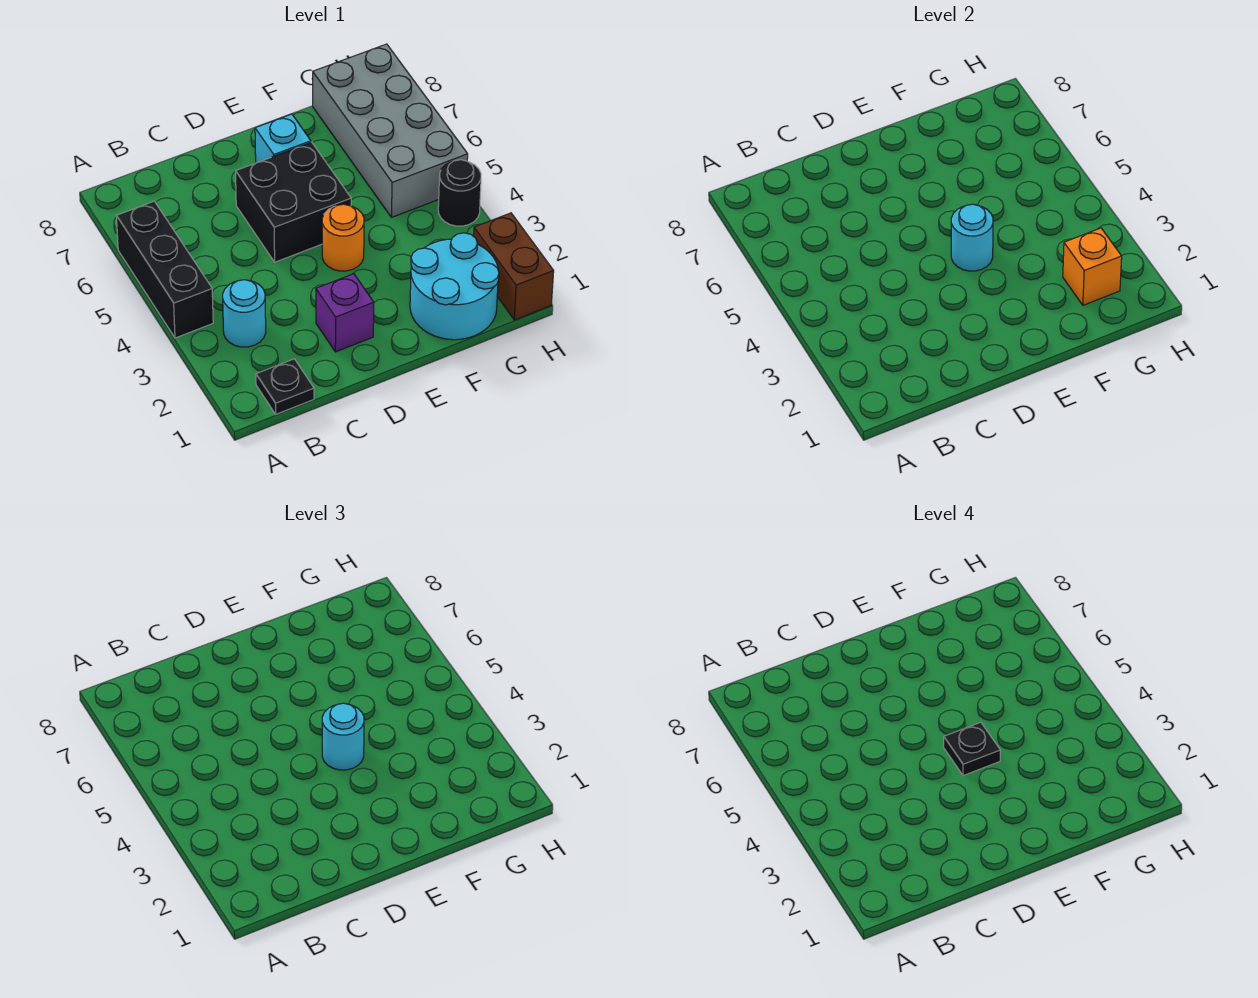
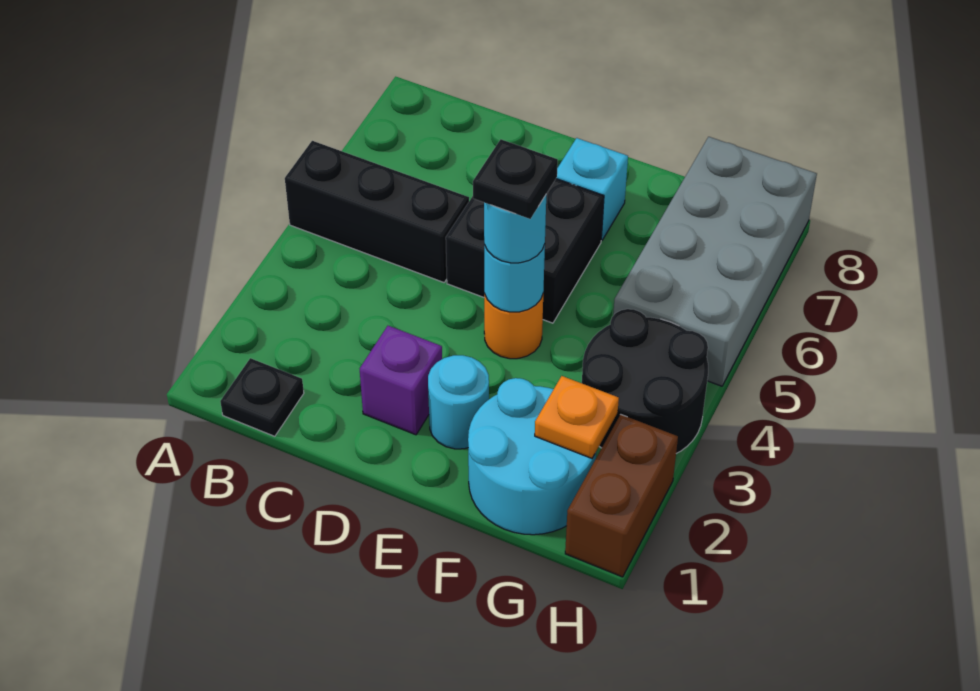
black brick A4:A6 level 1 -> black brick A5:C5 level 1
cyan round brick B3 level 1 -> cyan round brick E2 level 1
orange brick G2 level 2 -> orange plate G2 level 2
black round brick H4 level 1 -> black round brick G3:H4 level 1

